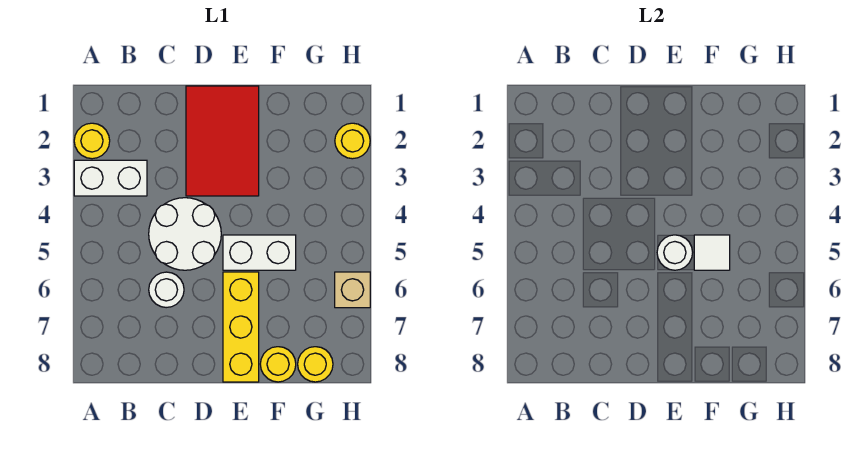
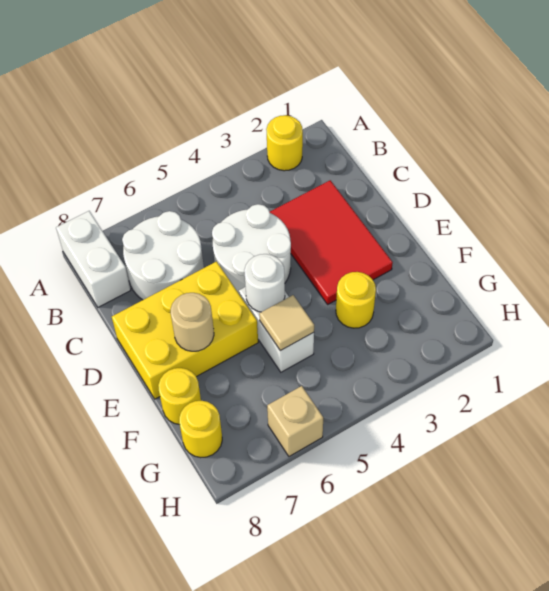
white brick A3:B3 level 1 -> white brick A8:B8 level 1
white round brick C6 level 1 -> white round brick B6:C7 level 1
red tile D1:E3 level 1 -> red tile C2:E3 level 1
yellow brick E6:E8 level 1 -> yellow brick D6:E8 level 1
none -> tan round brick E7 level 2
white tile F5 level 2 -> tan tile F5 level 2
yellow round brick H2 level 1 -> yellow round brick F3 level 1

